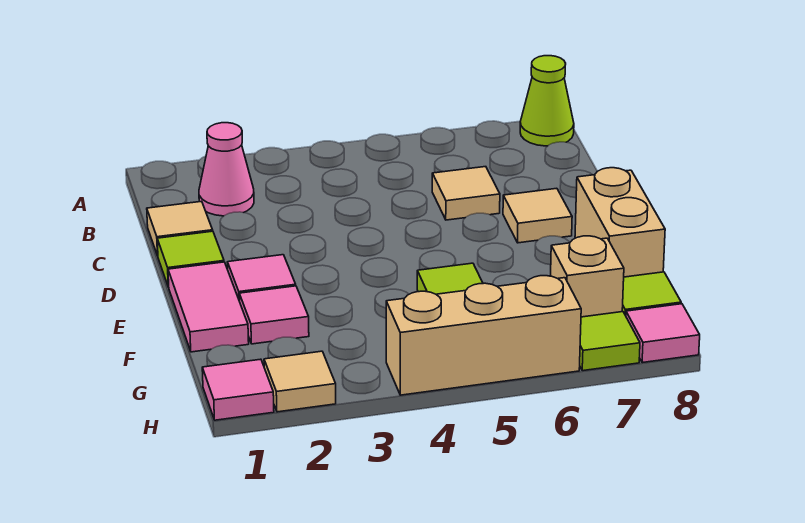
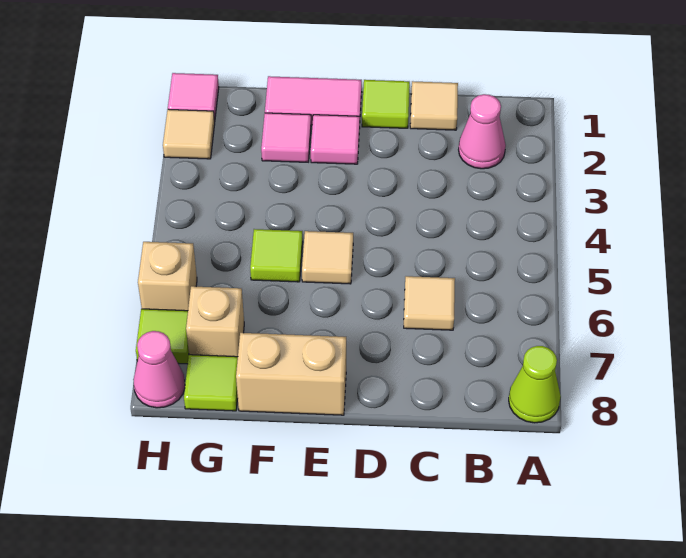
tan tile D7 level 1 -> tan tile E5 level 1
tan brick H4:H6 level 1 -> tan brick H6 level 1
pink tile H8 level 1 -> pink cone H8 level 1

